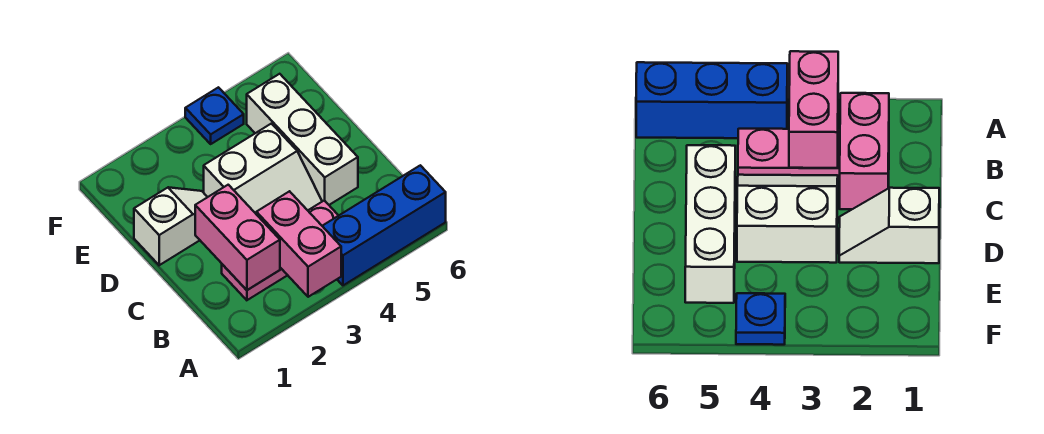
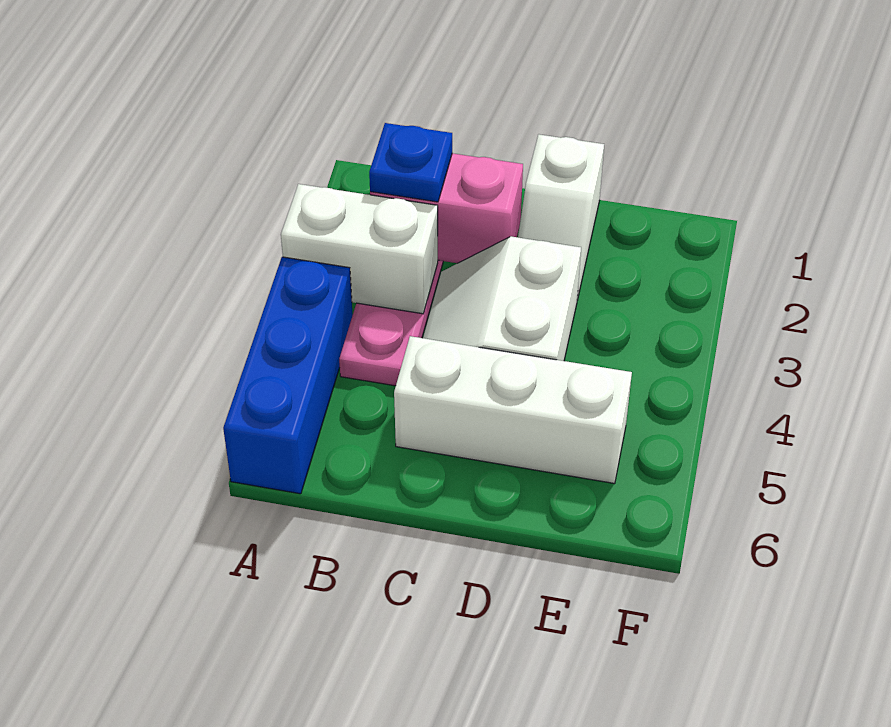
pink brick A3:B3 level 2 -> white brick A3:B3 level 2
blue plate F4 level 1 -> blue plate B2 level 3

